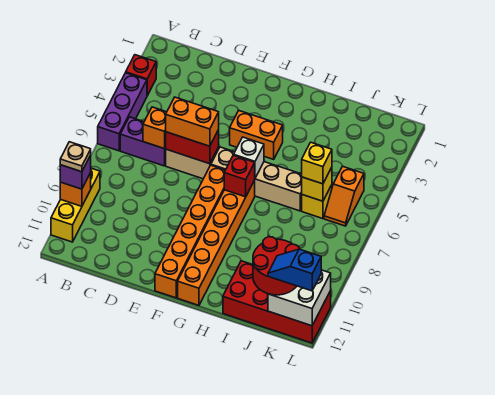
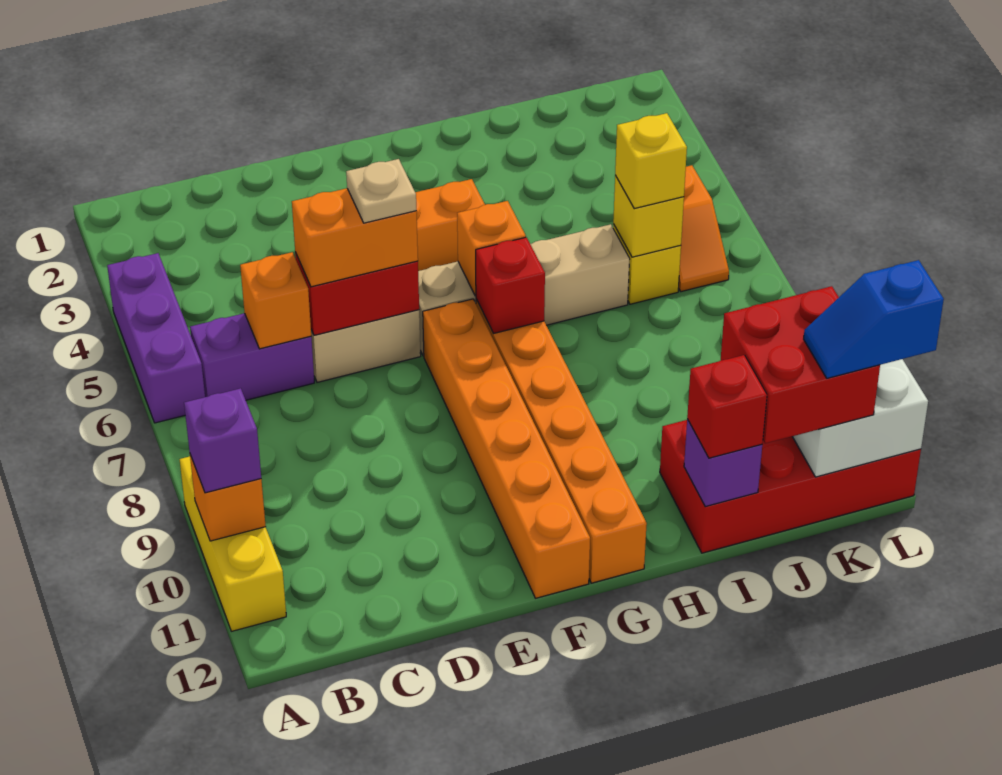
red brick A3 level 1 -> red brick I12 level 3
tan plate A10 level 4 -> tan plate E6 level 4
white brick G6 level 2 -> orange brick G6 level 2
none -> purple brick I12 level 2
red round brick J11:K12 level 3 -> red brick J11:K12 level 3

